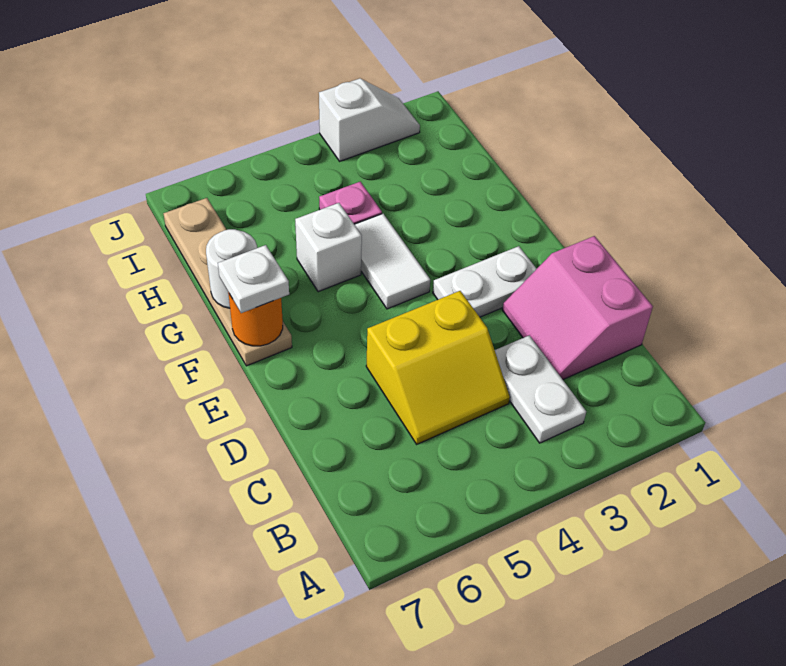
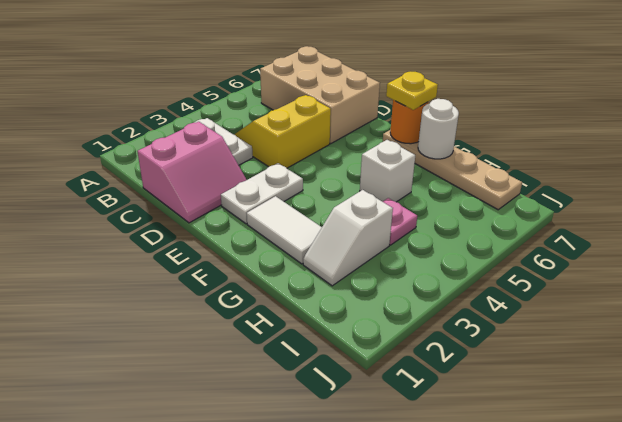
none -> tan brick B6:D7 level 1
pink slope C1:D2 level 1 top 1 -> pink slope C1:D2 level 1 top C
white tile F4:G4 level 1 -> white tile F2:G2 level 1
white plate F7 level 3 -> yellow plate F7 level 3
white slope J2:J3 level 1 top 3 -> white slope H2:H3 level 1 top 3

